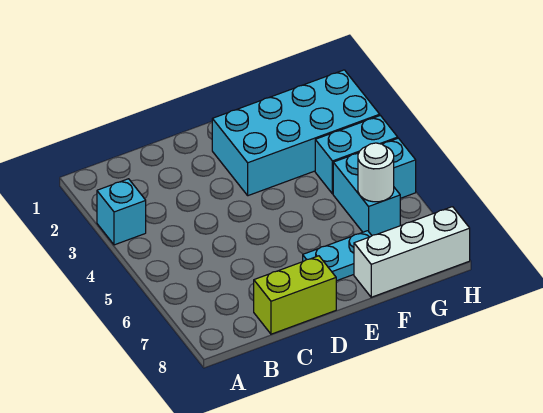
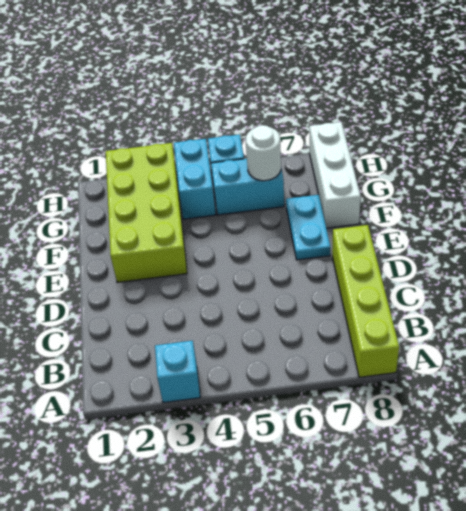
lime brick C8:D8 level 1 -> lime brick A8:D8 level 1
cyan brick E2:H3 level 1 -> lime brick E2:H3 level 1

